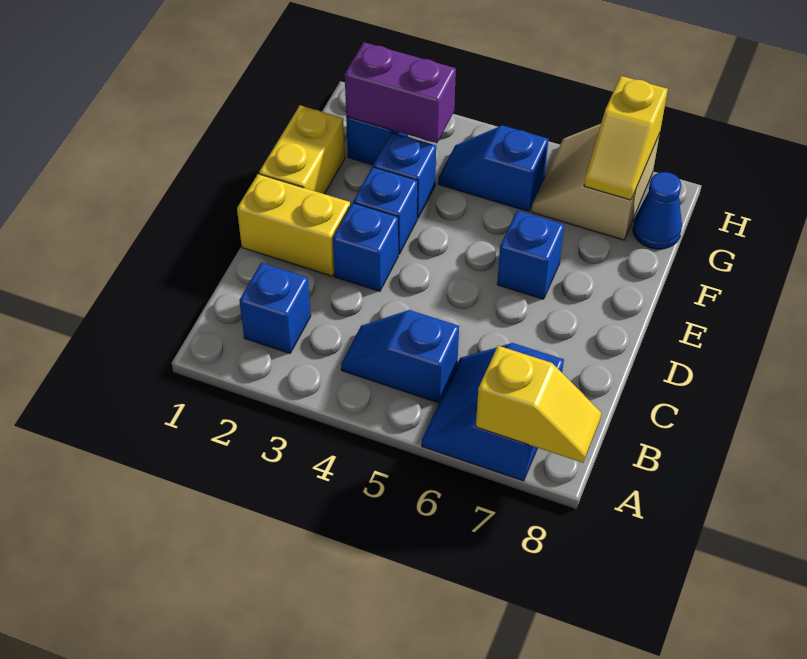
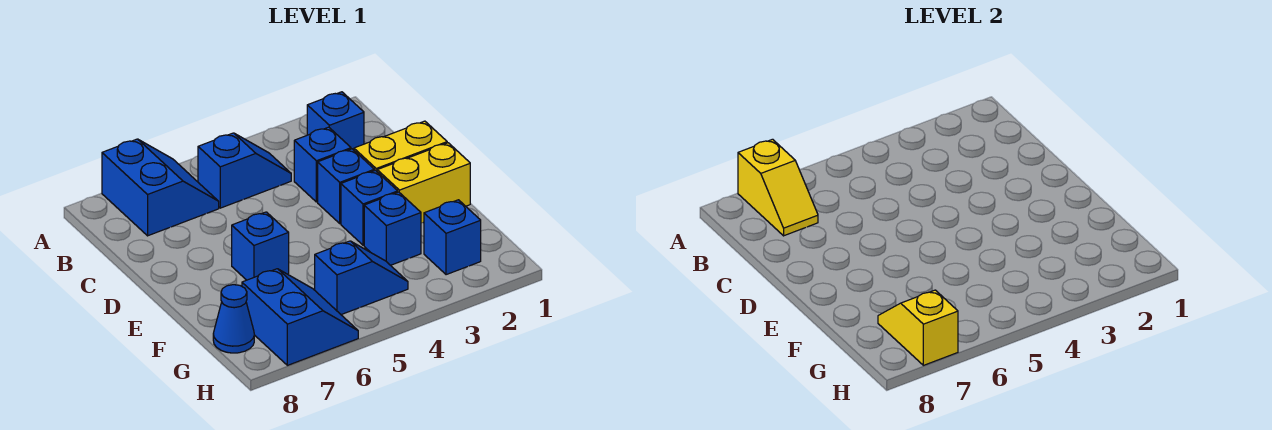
yellow slope A7:A8 level 2 top 7 -> yellow slope A7:B7 level 2 top A
none -> blue brick C3 level 1
yellow brick E1:F1 level 1 -> yellow brick E1:E2 level 1
purple brick G2:G3 level 2 -> none
tan slope G6:H7 level 1 top 7 -> blue slope G6:H7 level 1 top 7

